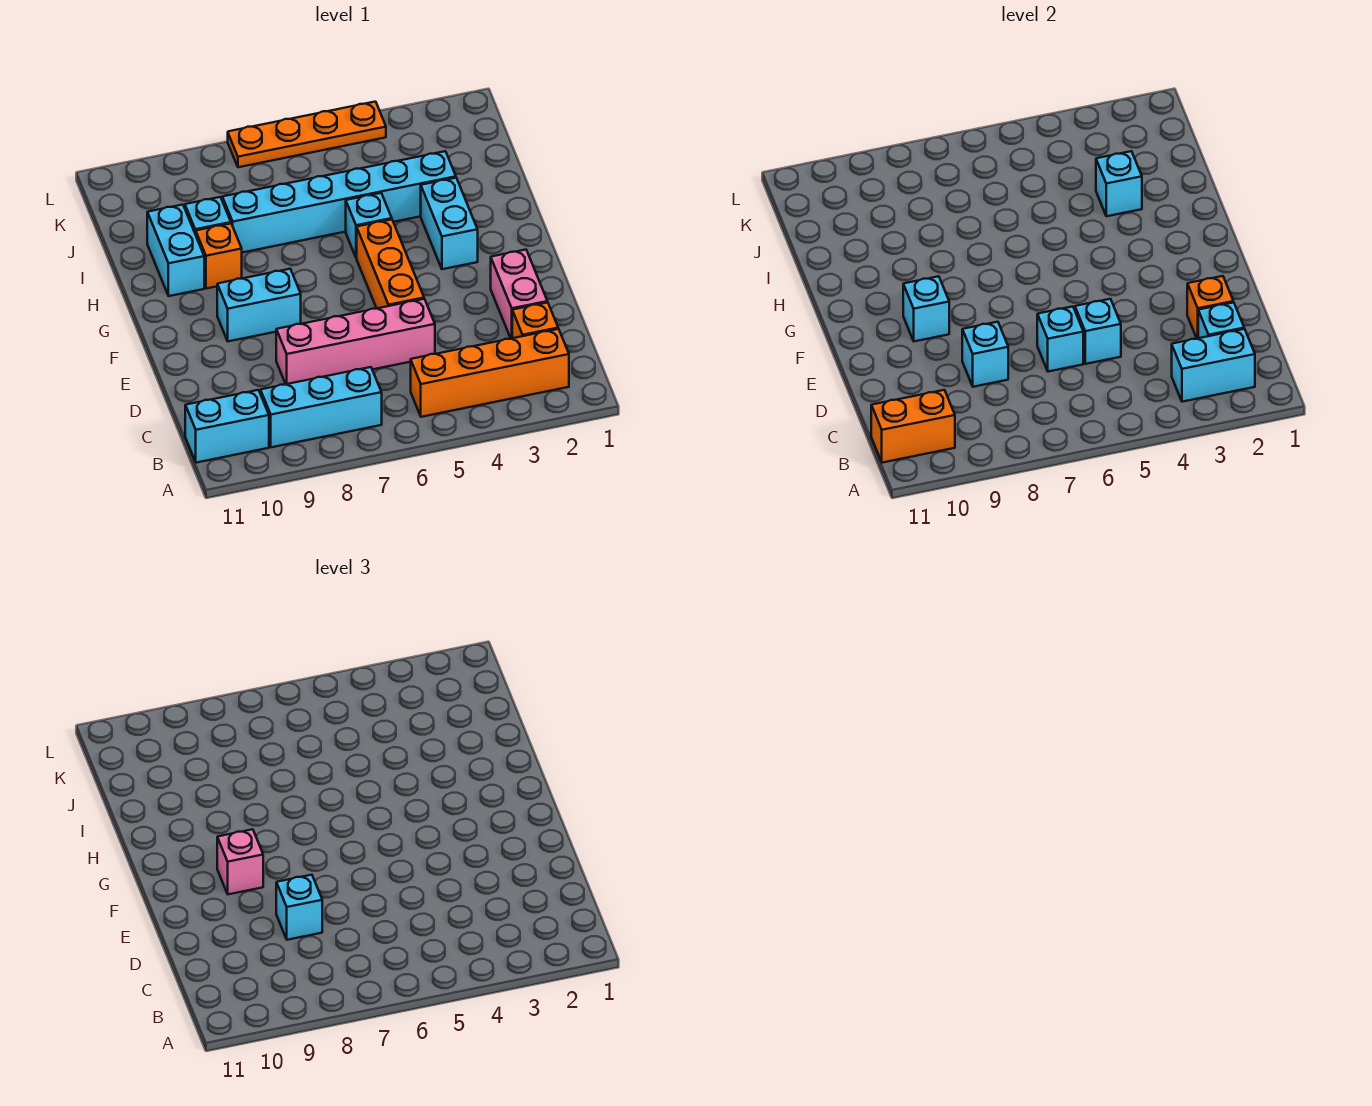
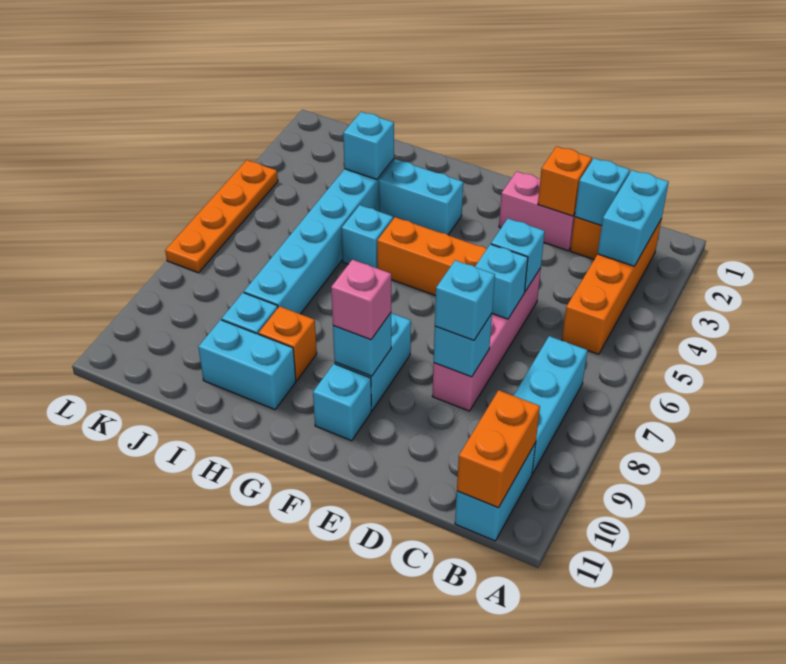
none -> cyan brick F10 level 1

